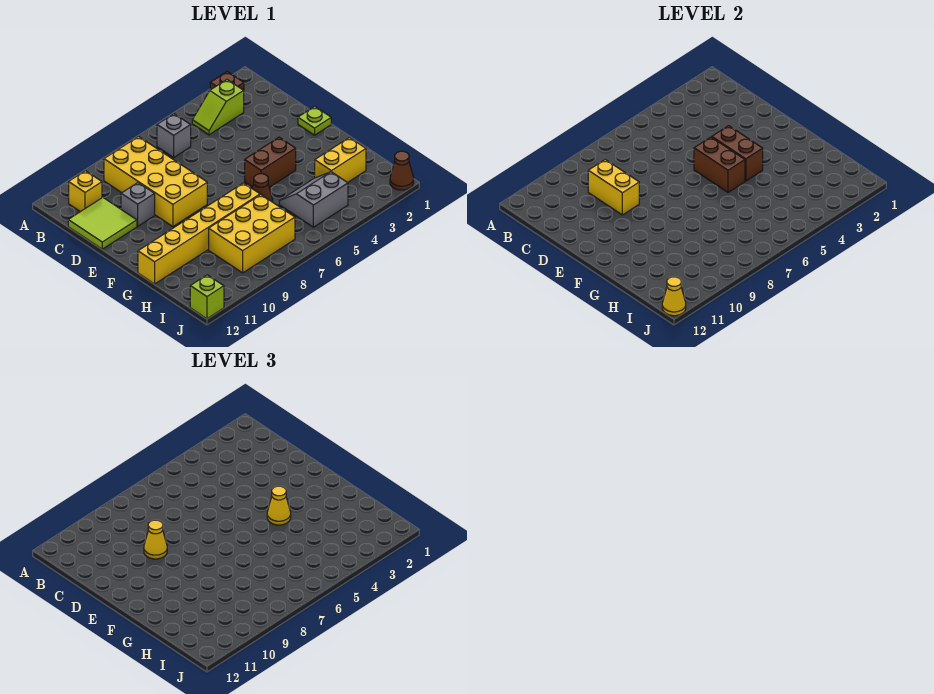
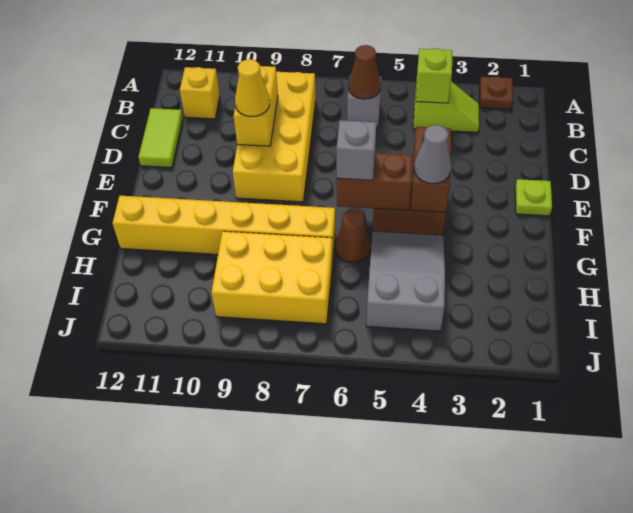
lime slope B3:B4 level 1 top 3 -> lime slope B3:B4 level 1 top 4
lime tile C11:D12 level 1 -> lime tile C12:D12 level 1
grey brick D10 level 1 -> grey brick F6 level 3
brown brick E5:F5 level 2 -> brown brick F5:F6 level 2
yellow cone F4 level 3 -> grey cone F4 level 3
yellow brick H2:H3 level 1 -> none
grey slope H4:I5 level 1 top I -> grey slope G4:I5 level 1 top I
brown cone J1 level 1 -> brown cone B6 level 2
lime brick J12 level 1 -> lime brick B4 level 2
yellow cone J12 level 2 -> none

